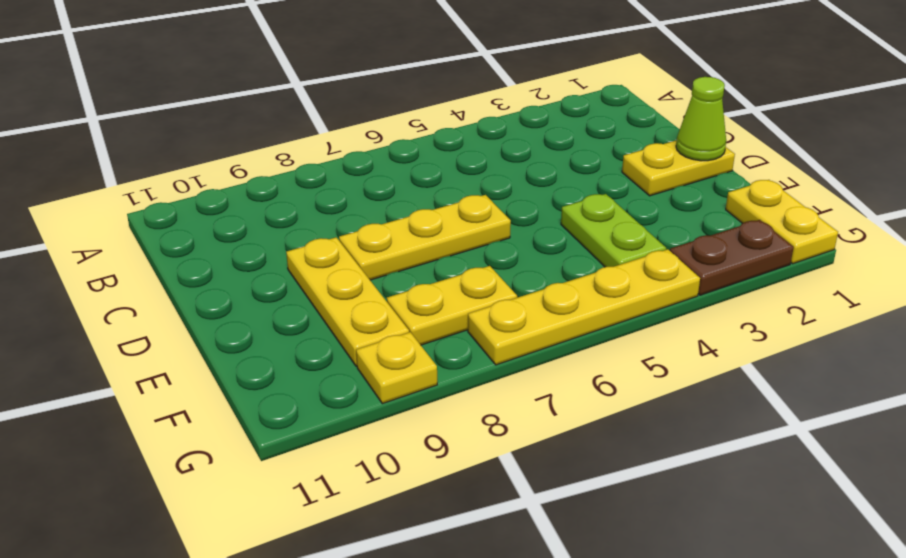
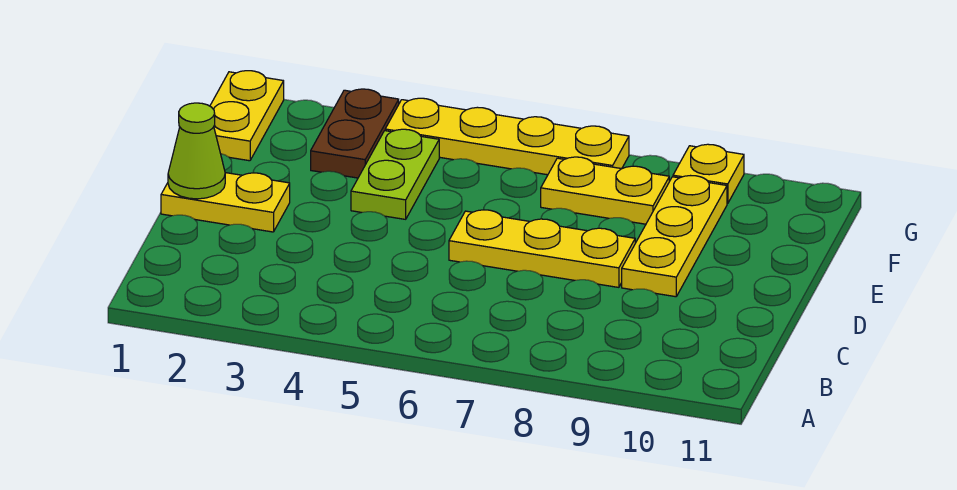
brown plate G2:G3 level 1 -> brown plate F3:G3 level 1

